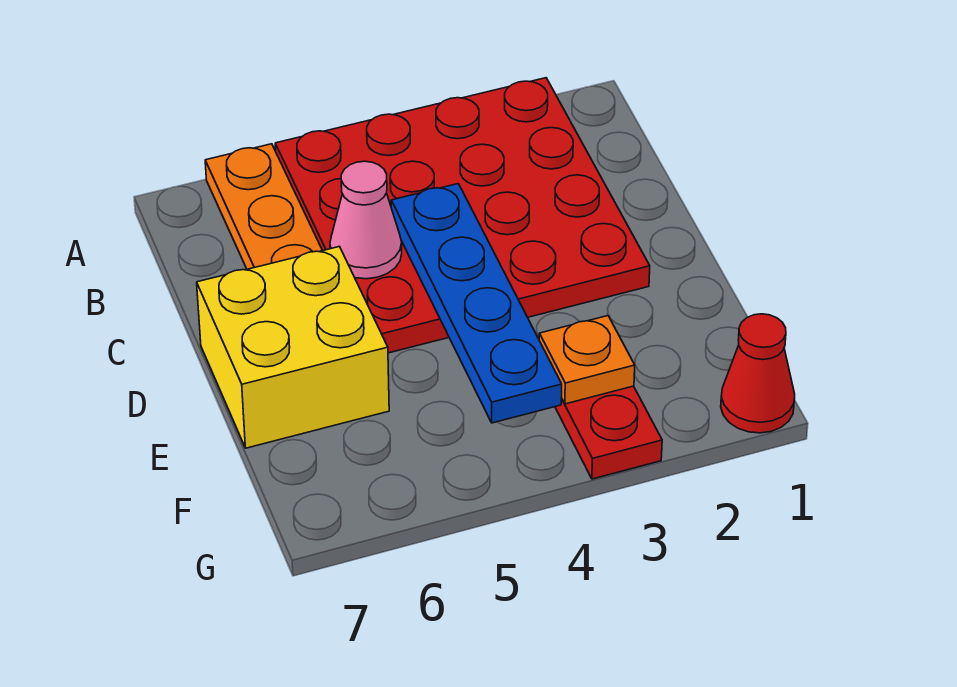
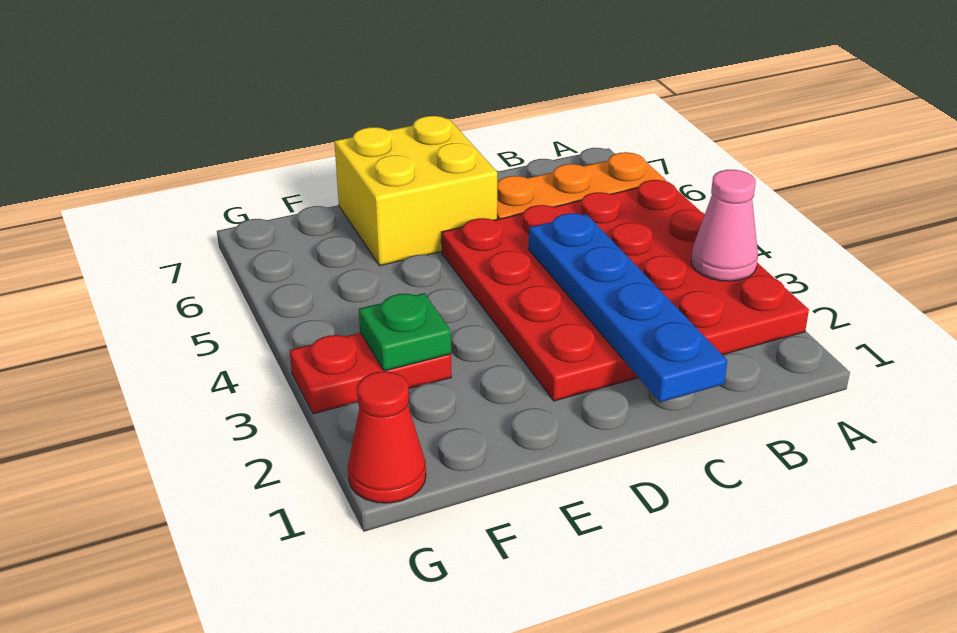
blue plate C4:F4 level 2 -> blue plate C1:C4 level 2
pink cone C5 level 2 -> pink cone A3 level 2
orange plate F3 level 2 -> green plate F3 level 2

